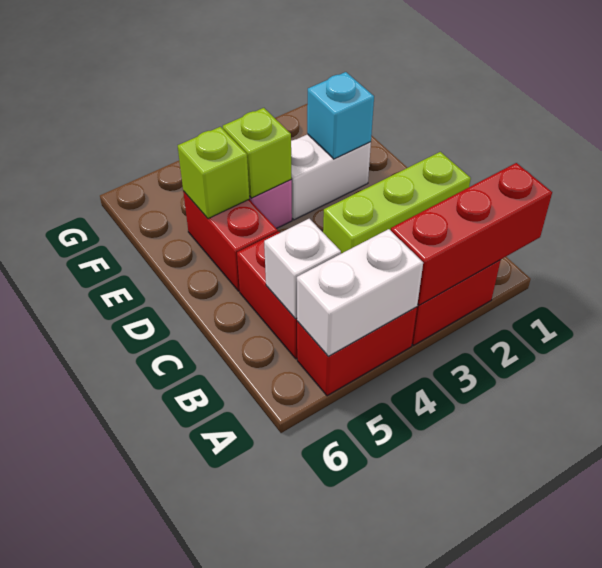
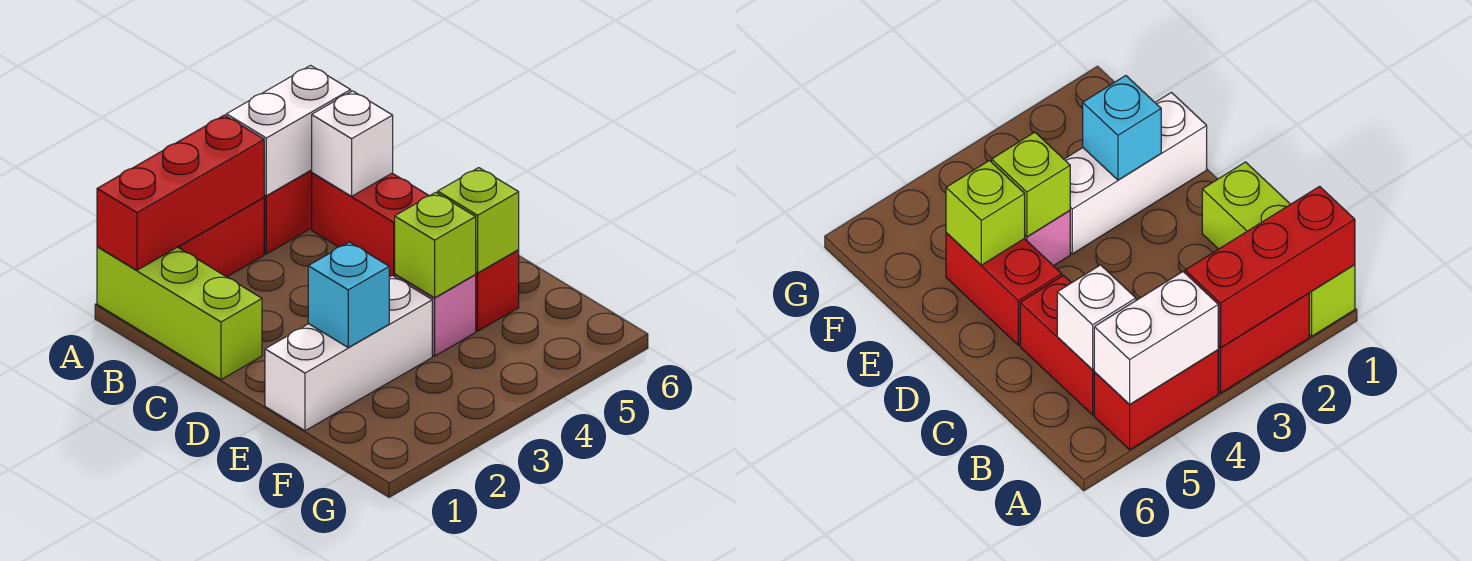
lime brick C1:C3 level 1 -> lime brick A1:C1 level 1
white brick E2:E3 level 1 -> white brick E1:E3 level 1

